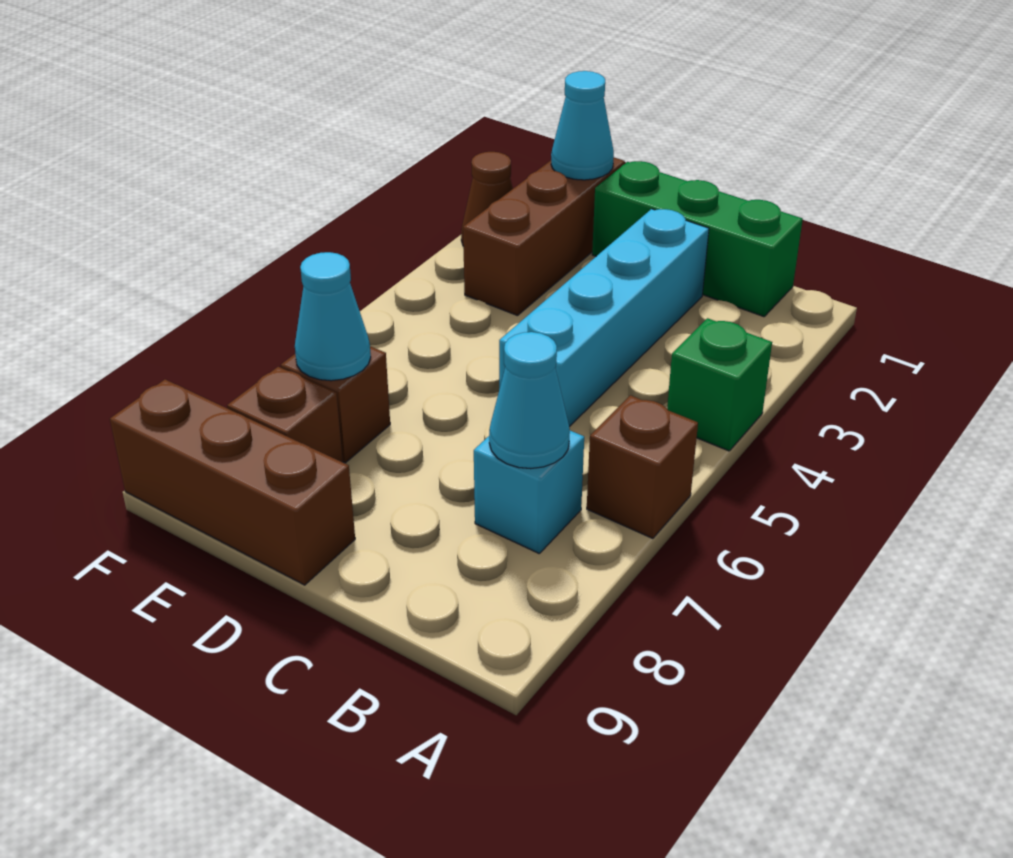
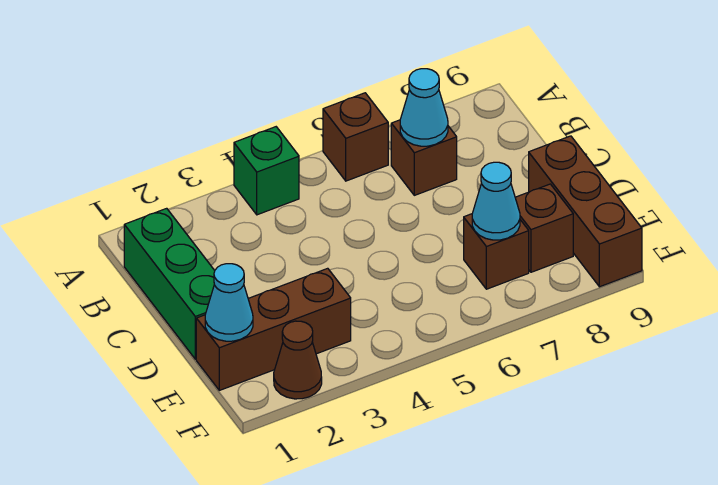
cyan brick B7 level 1 -> brown brick B7 level 1
cyan brick C2:C5 level 1 -> none

